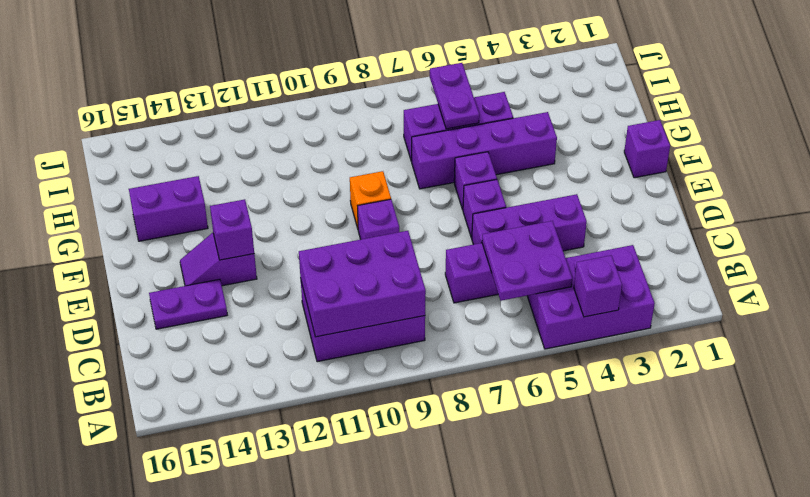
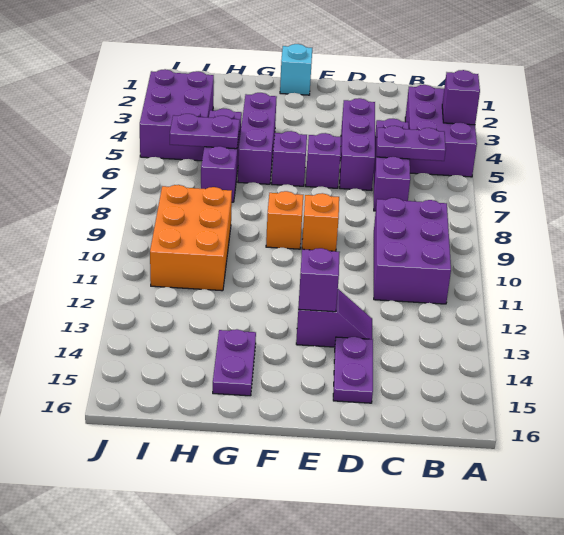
purple plate B5:C6 level 2 -> purple plate B6:C6 level 2
purple brick B9:C11 level 2 -> purple brick I3:J5 level 1
purple brick E9 level 1 -> orange brick E9 level 1
purple slope E13:E14 level 1 top 13 -> purple slope D13:E13 level 1 top E
purple brick F1 level 1 -> cyan brick F1 level 1
purple brick G4:G7 level 1 -> purple brick G4:G6 level 1
purple brick G14:G15 level 1 -> purple plate G14:G15 level 1
none -> orange brick H9:I11 level 1

